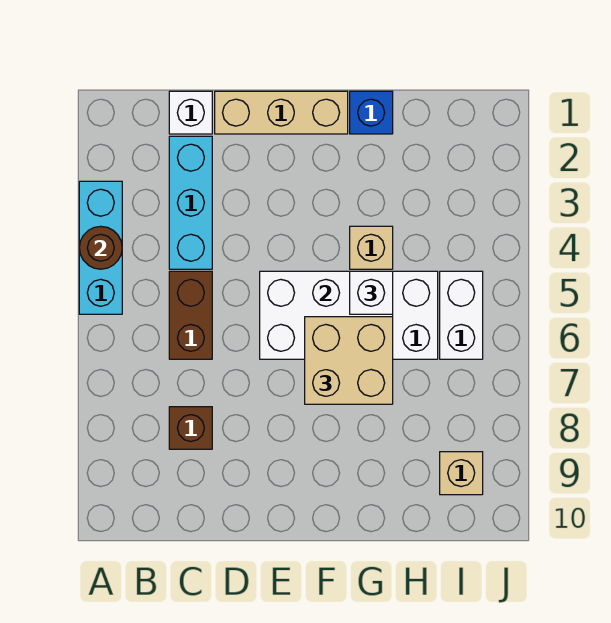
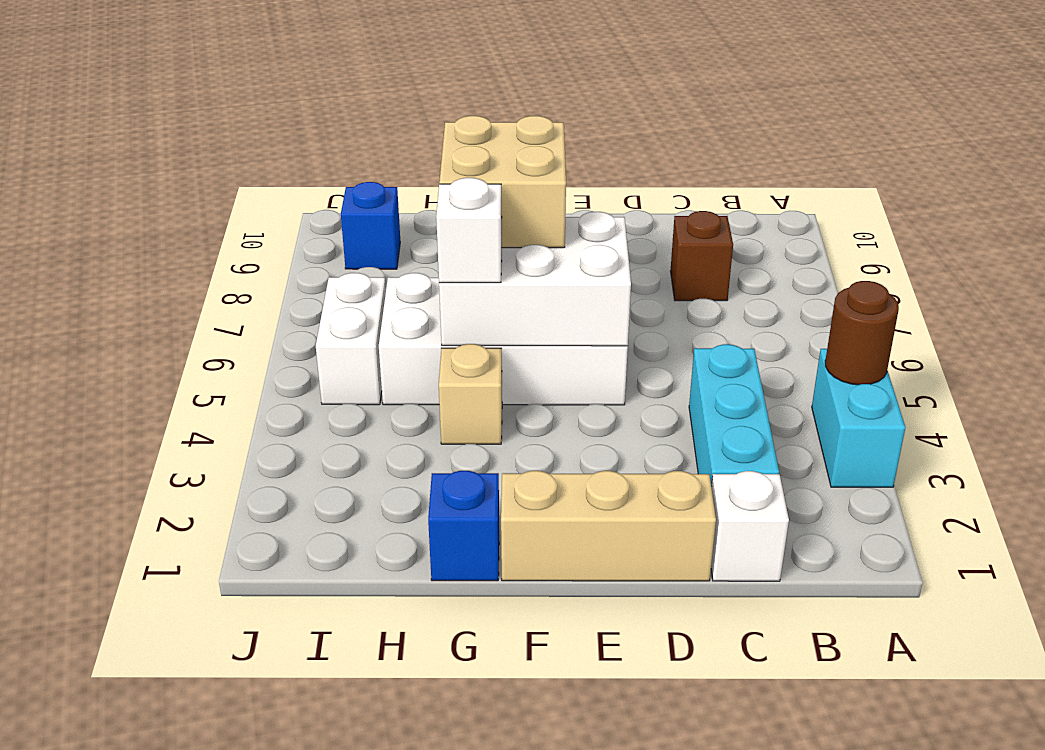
cyan brick A3:A5 level 1 -> cyan brick A3:A4 level 1
brown brick C5:C6 level 1 -> none
tan brick I9 level 1 -> blue brick I9 level 1

